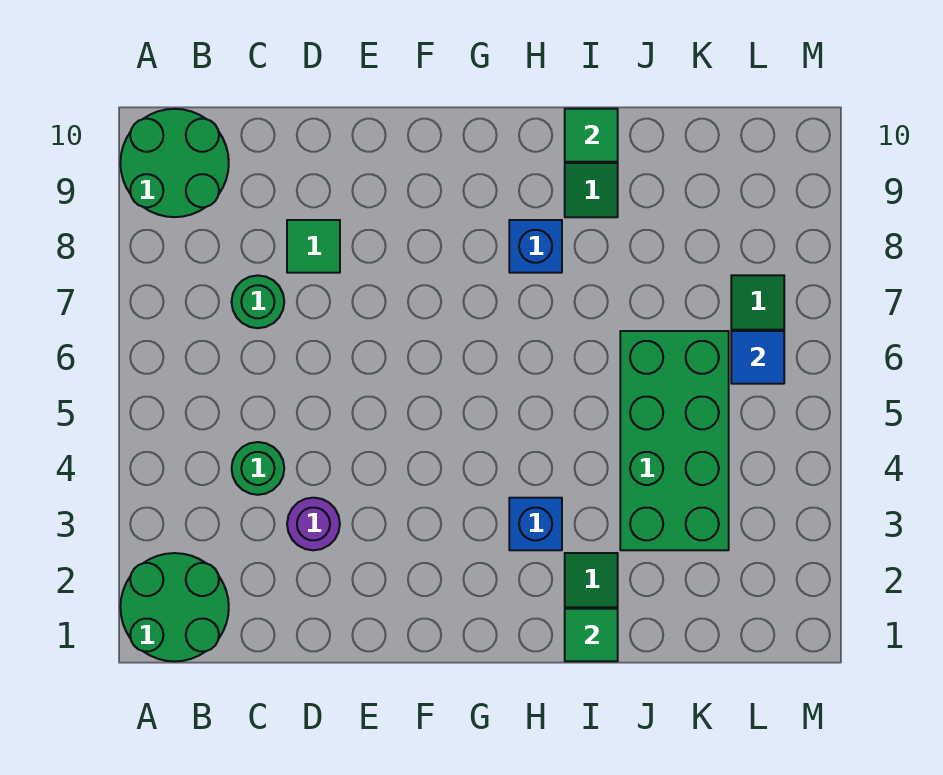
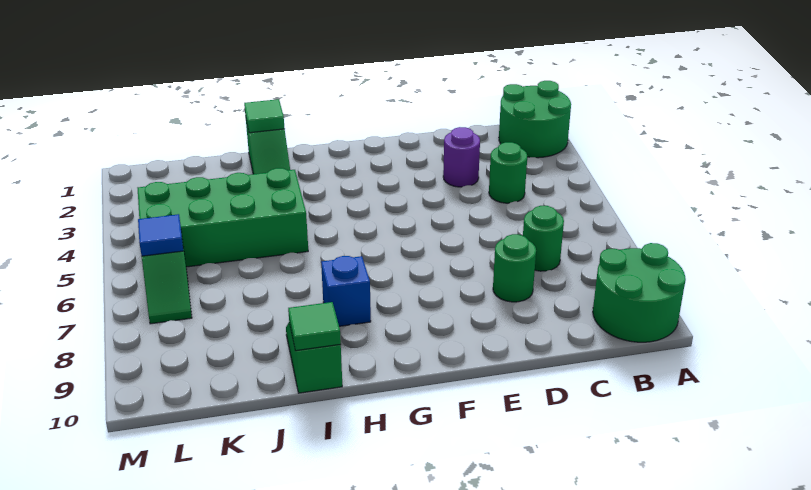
green tile D8 level 1 -> green round brick D8 level 1
blue brick H3 level 1 -> none
green brick J3:K6 level 1 -> green brick I4:L5 level 1

